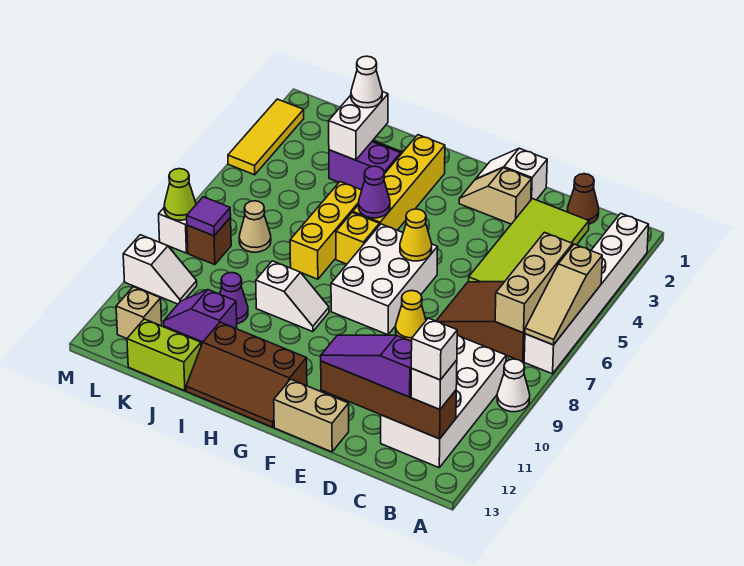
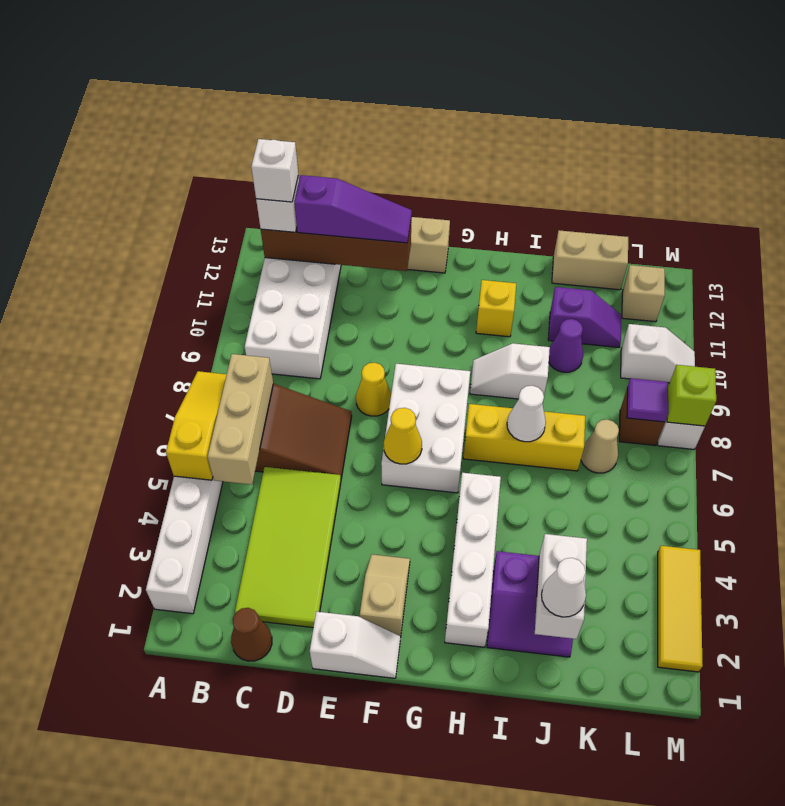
tan slope A5:A7 level 2 top 5 -> yellow slope A5:A7 level 2 top 5
white cone A9 level 1 -> white cone I7 level 2
tan slope E2:F2 level 1 top E -> tan slope F2:F3 level 1 top 2
brown slope G12:I13 level 1 top 12 -> none
yellow brick H2:H5 level 1 -> white brick H2:H5 level 1
purple cone H5 level 2 -> none
yellow brick H6 level 1 -> yellow brick H11 level 1
yellow brick I5:I7 level 1 -> yellow brick H7:J7 level 1
lime brick J13:K13 level 1 -> tan brick J13:K13 level 1
white slope L10:M10 level 1 top M -> white slope L10:M10 level 1 top L
lime cone M8 level 2 -> lime brick M8 level 2

